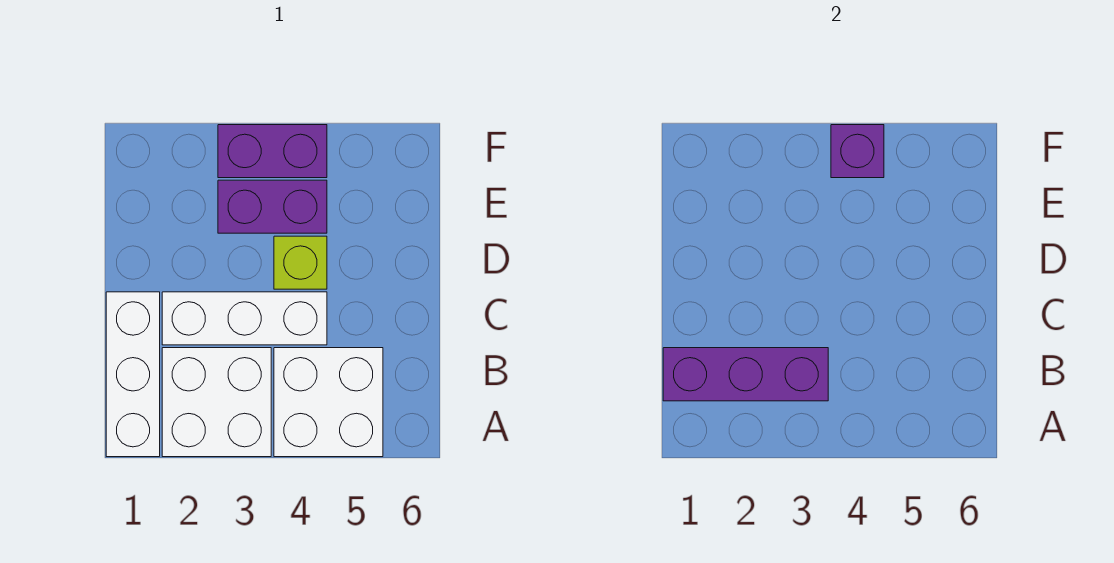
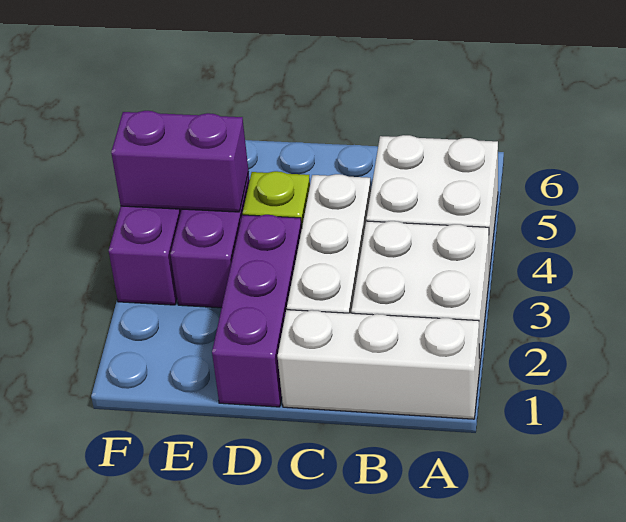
purple brick B1:B3 level 2 -> purple brick D1:D3 level 1
purple brick F4 level 2 -> purple brick E4:F4 level 2

